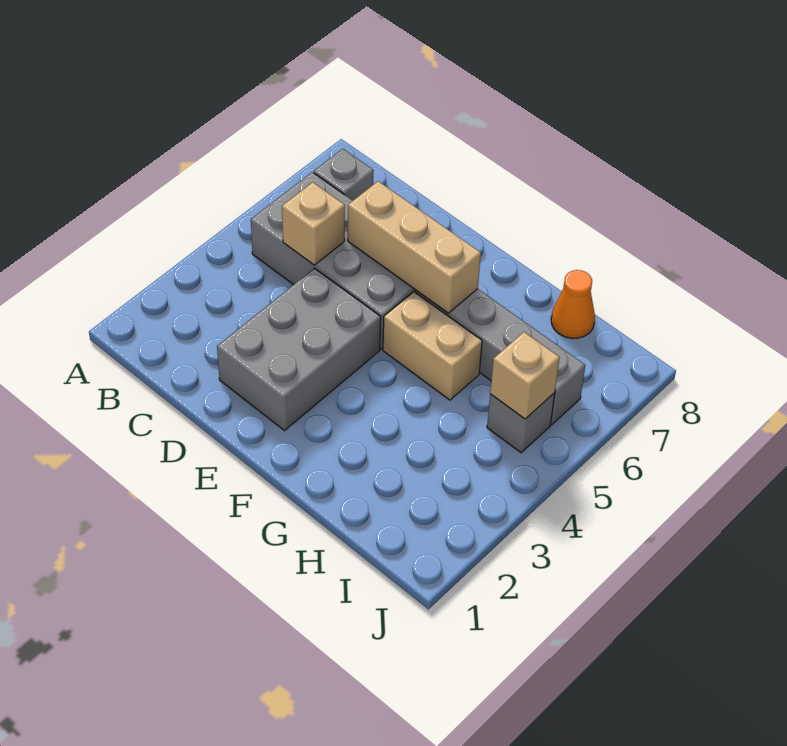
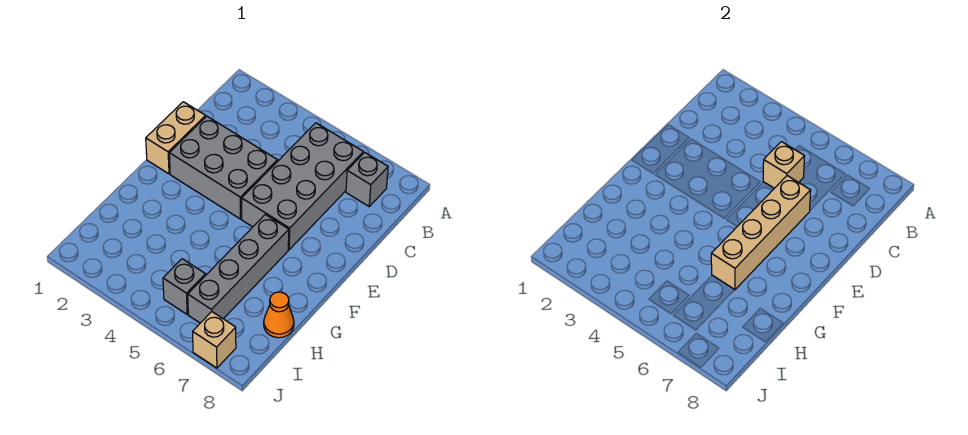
tan brick D6:F6 level 2 -> tan brick D6:G6 level 2
tan brick F5:G5 level 1 -> tan brick D1:E1 level 1
tan brick I5 level 2 -> tan brick J7 level 1

